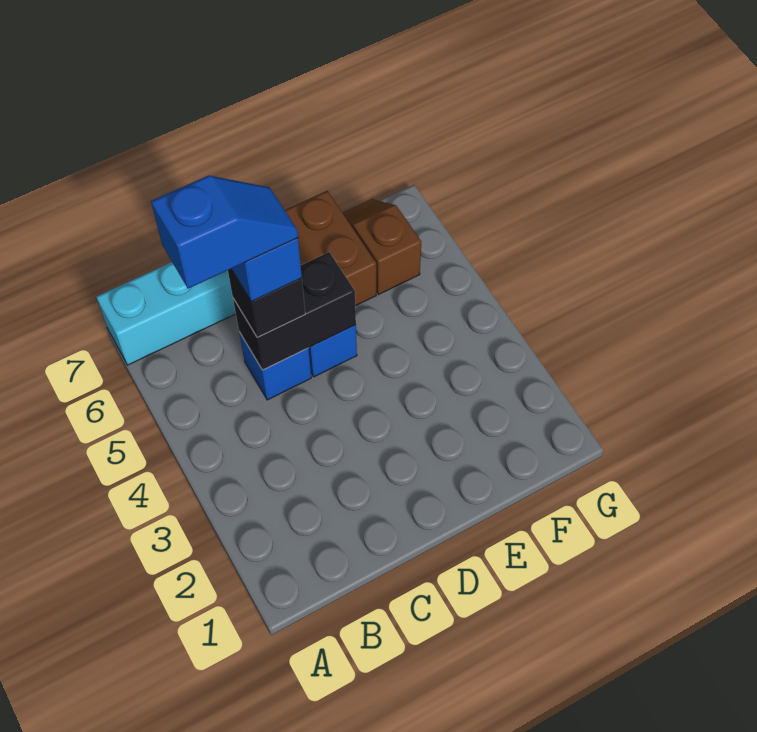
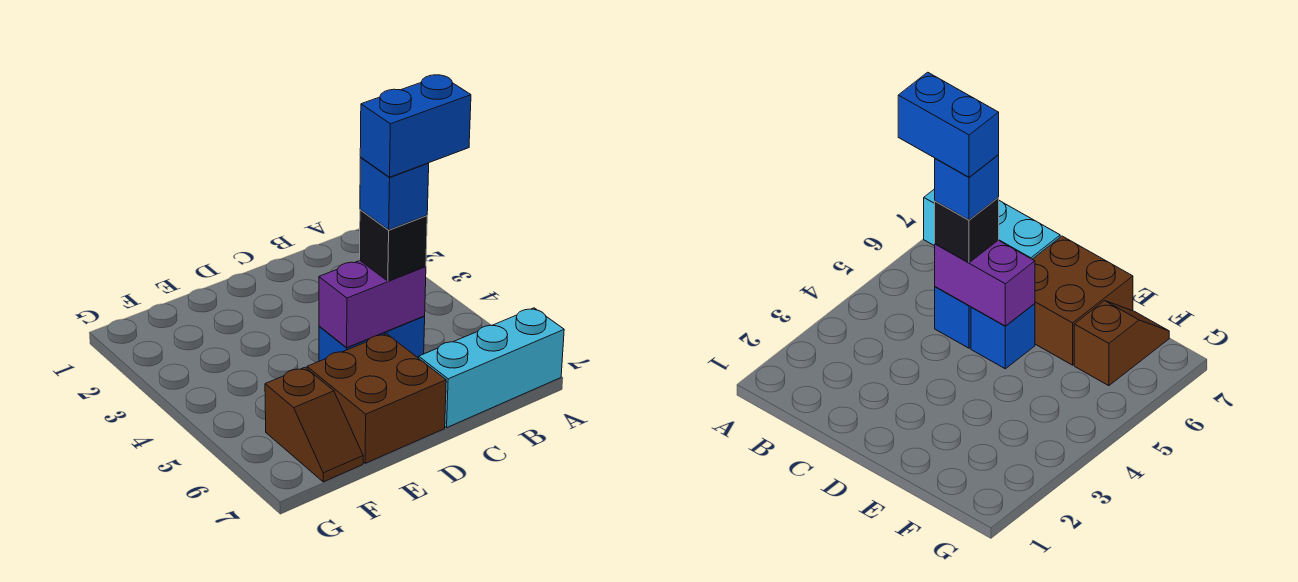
blue slope B5:C5 level 5 top B -> blue brick B5:C5 level 5
black brick C5:D5 level 2 -> purple brick C5:D5 level 2

